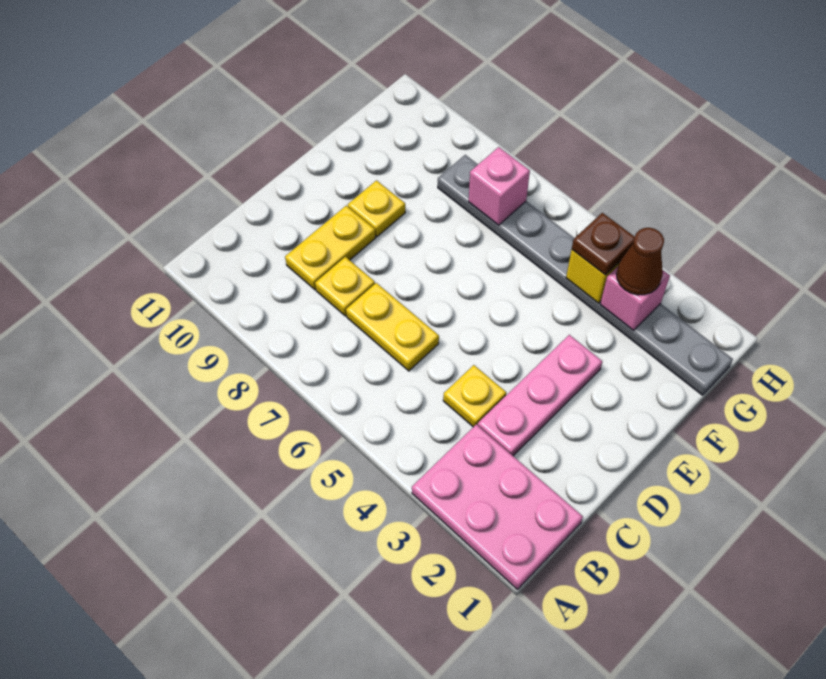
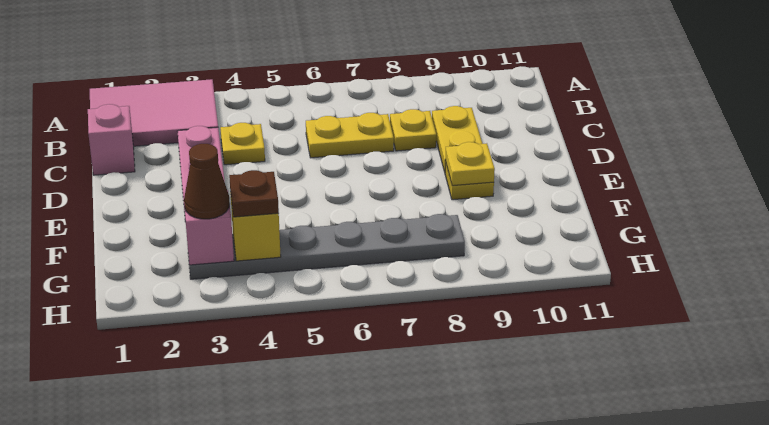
pink plate A1:B3 level 1 -> pink tile A1:B3 level 1
none -> yellow plate E9 level 2
grey plate G1:G8 level 1 -> grey plate G3:G8 level 1
pink brick G7 level 2 -> pink brick C1 level 1

